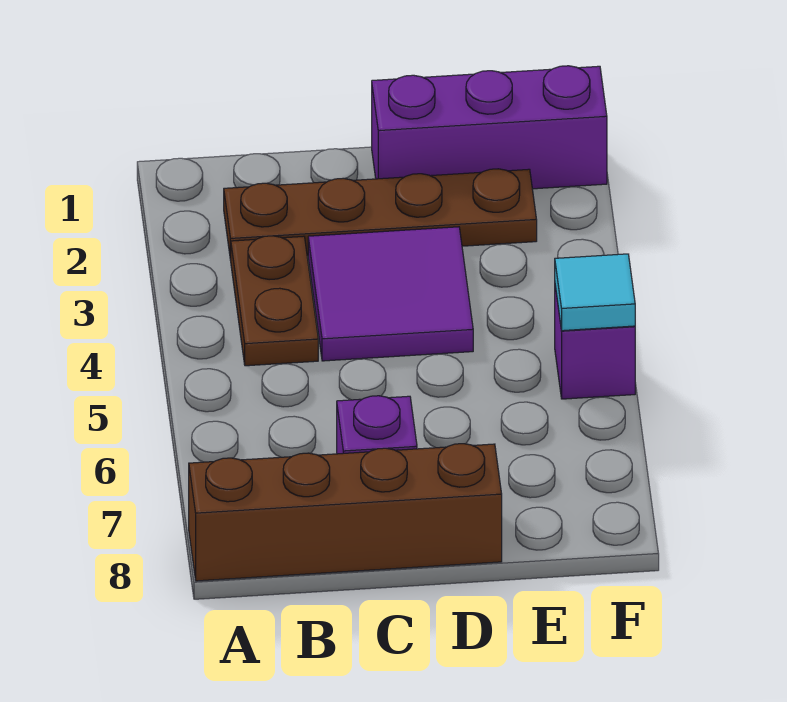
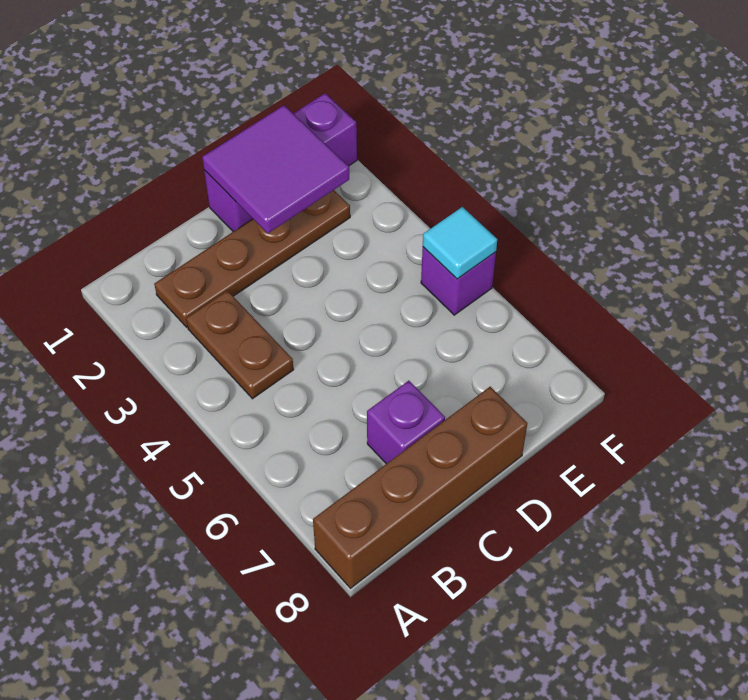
purple tile C3:D4 level 1 -> purple tile D1:E2 level 2

